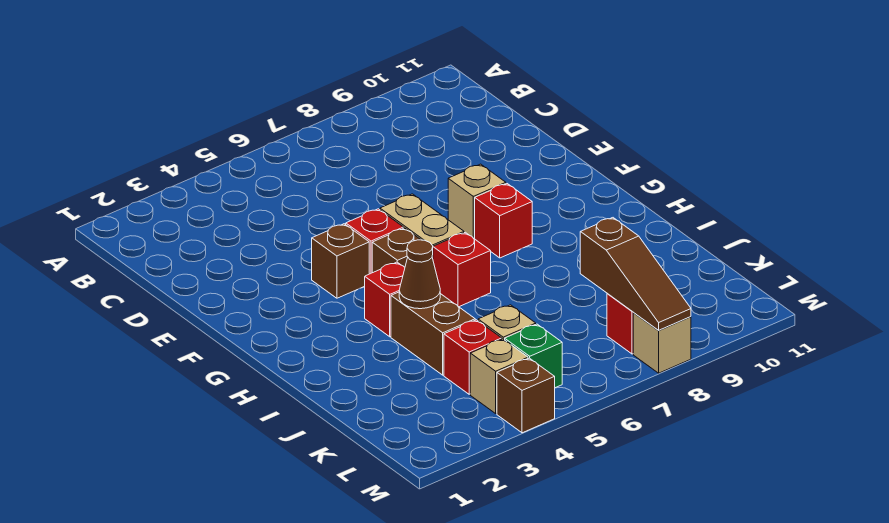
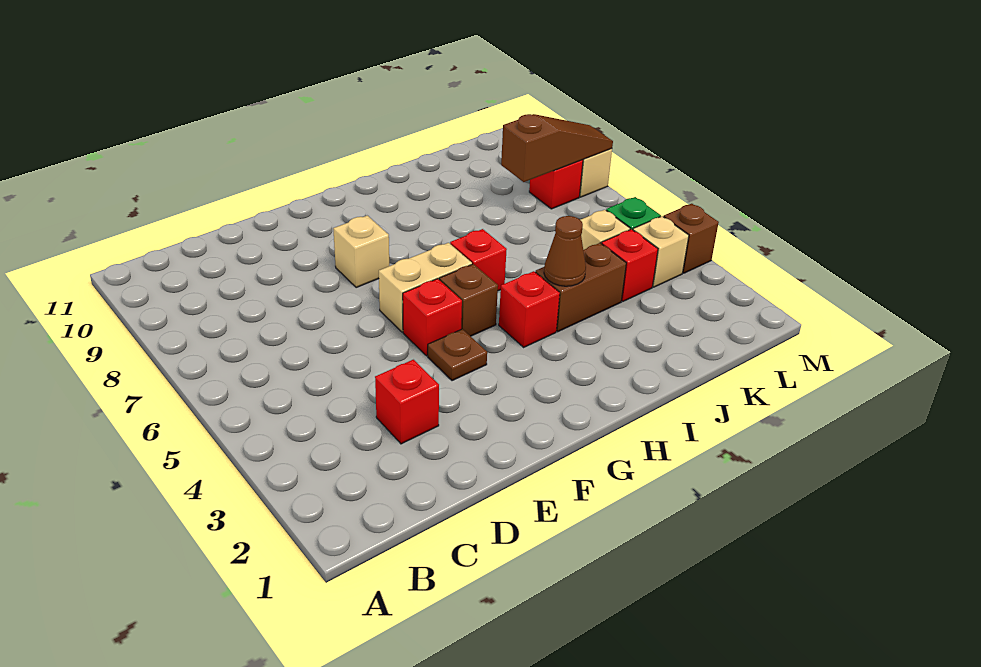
brown brick F4 level 1 -> brown plate F4 level 1
red brick G8 level 1 -> red brick D3 level 1

